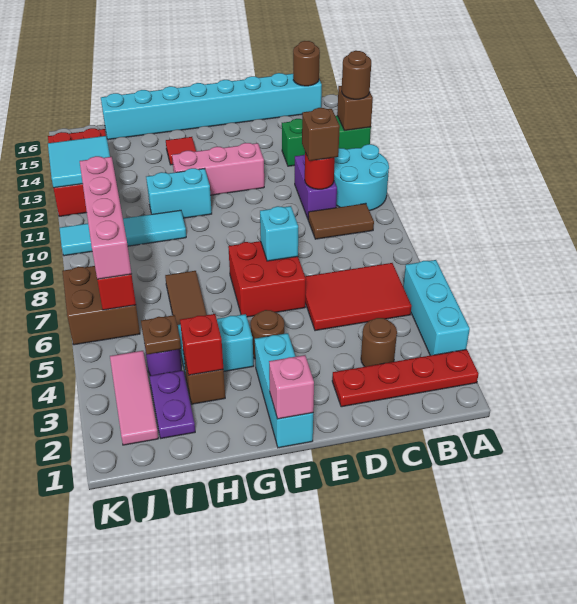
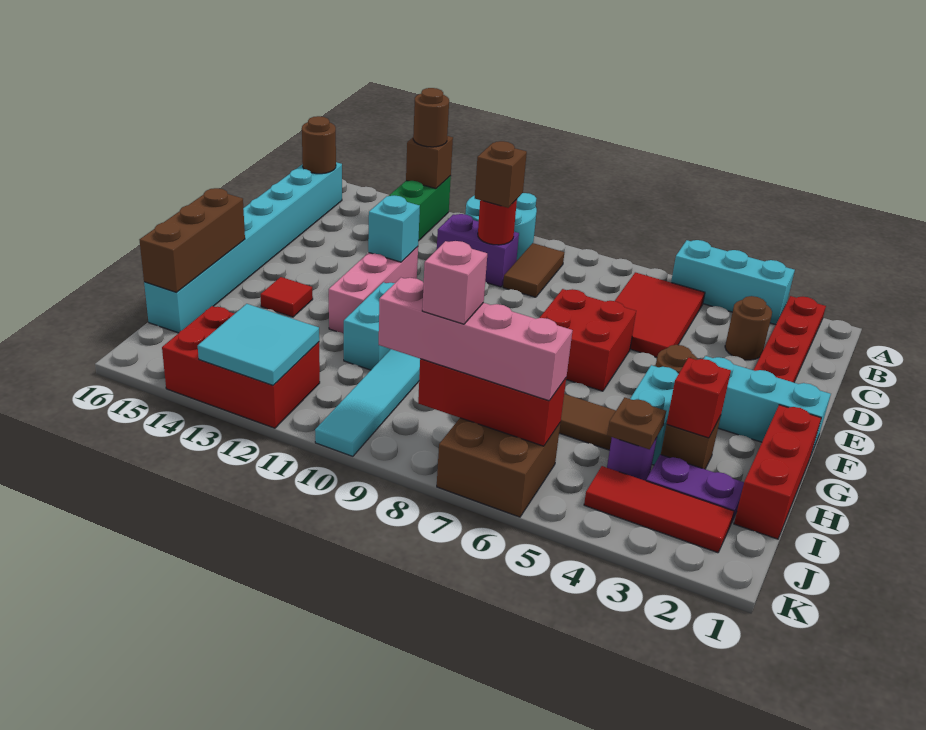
cyan brick E7 level 2 -> cyan brick E12 level 2
pink brick F1 level 2 -> pink brick J8 level 4
none -> red brick G1:I1 level 1
none -> brown brick G16:I16 level 2
pink tile J2:J4 level 1 -> red tile J2:J4 level 1

